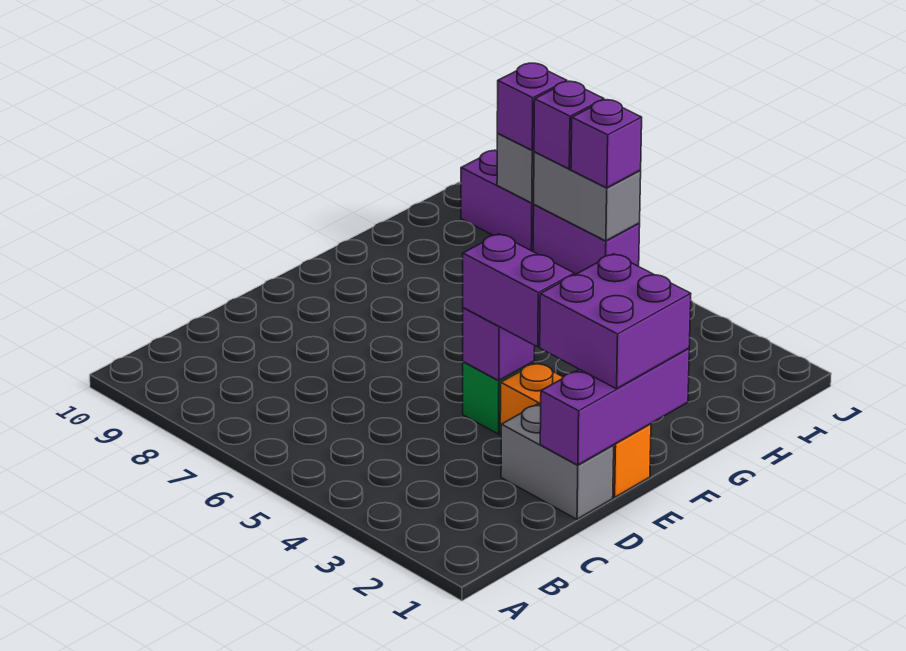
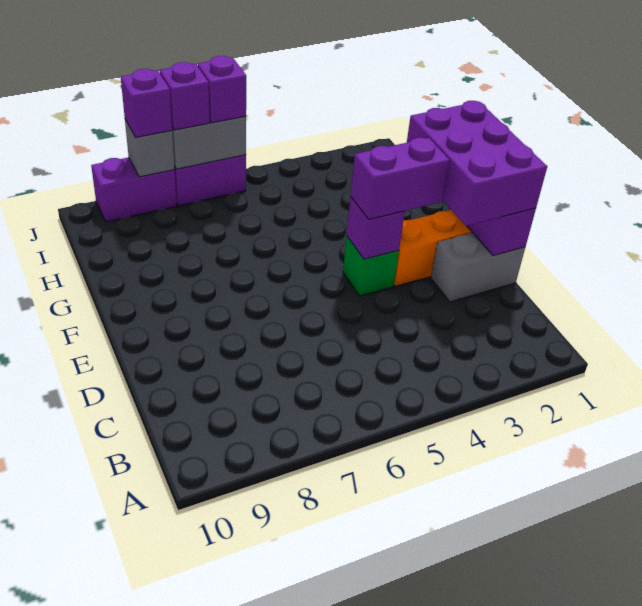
purple brick E1:F2 level 3 -> purple brick D1:F2 level 3

